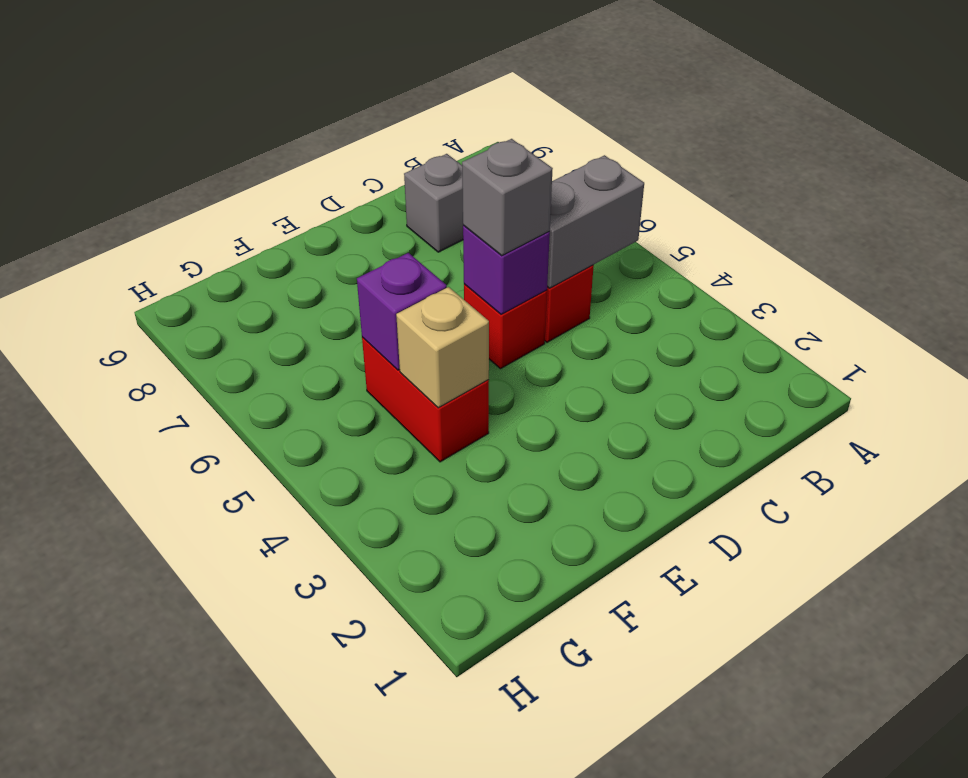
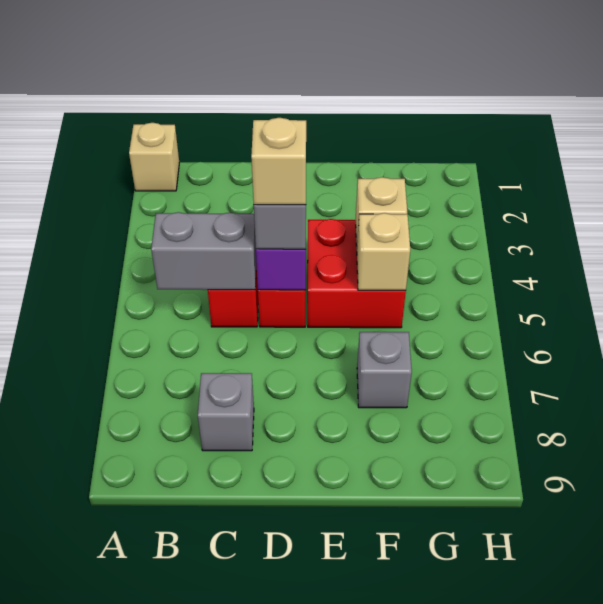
none -> tan brick A1 level 1
none -> tan brick D5 level 4
red brick F4:F5 level 1 -> red brick E4:F5 level 1
purple brick F5 level 2 -> tan brick F5 level 2
none -> grey brick F7 level 1

